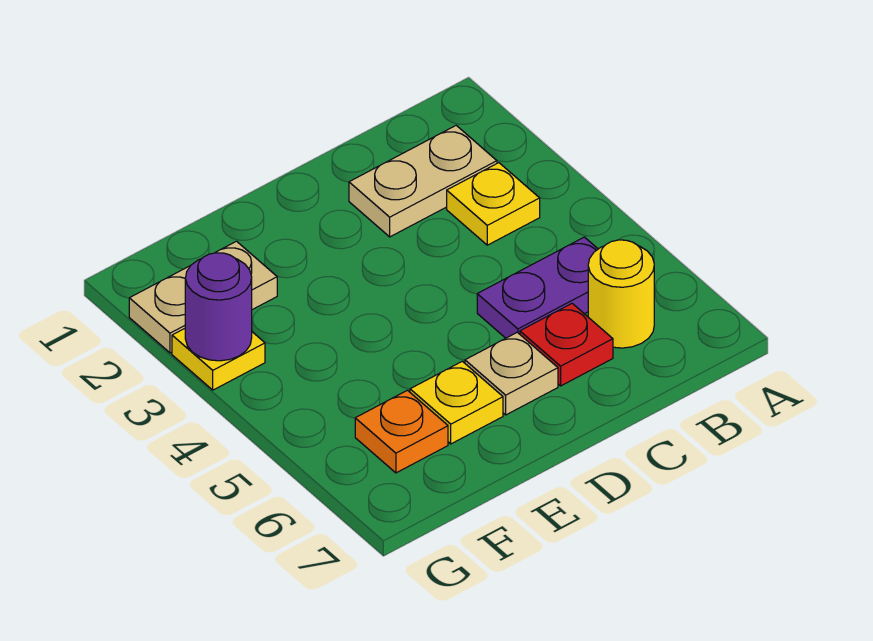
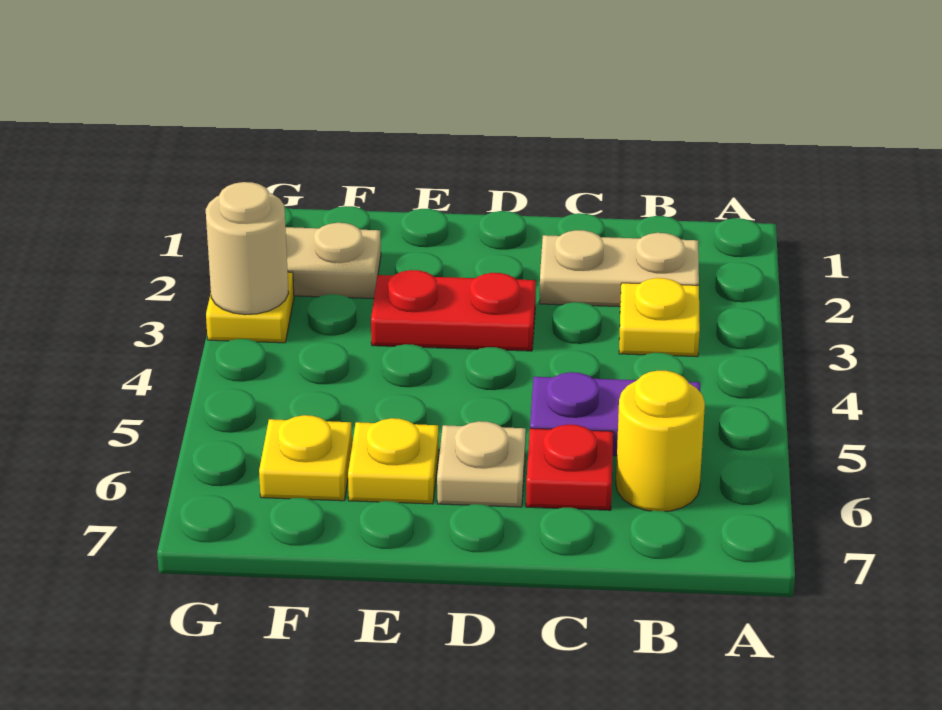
none -> red plate D3:E3 level 1
orange plate F6 level 1 -> yellow plate F6 level 1
purple round brick G3 level 2 -> tan round brick G3 level 2

